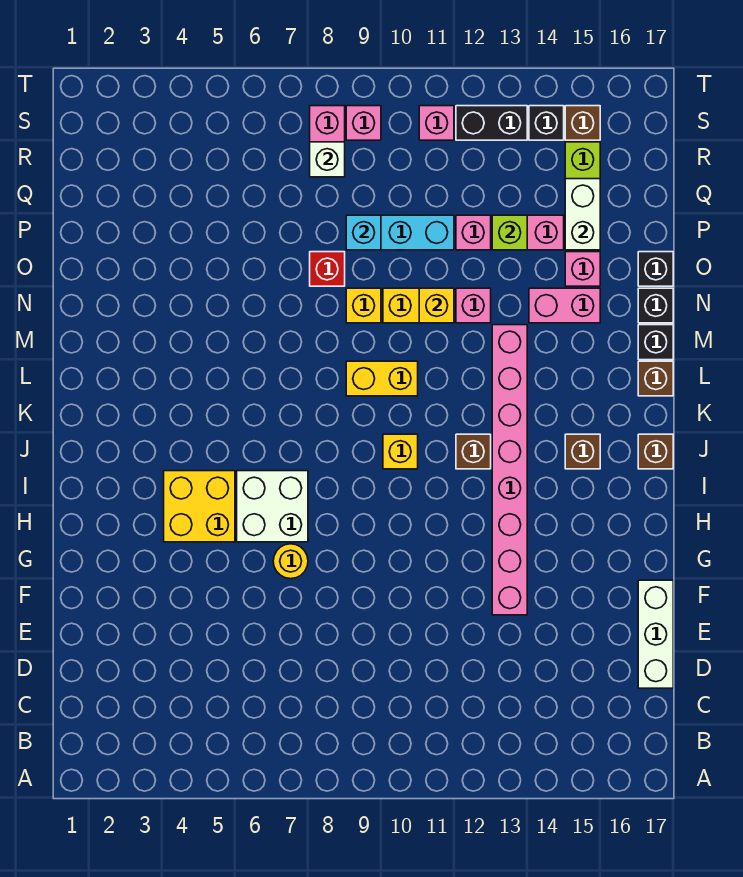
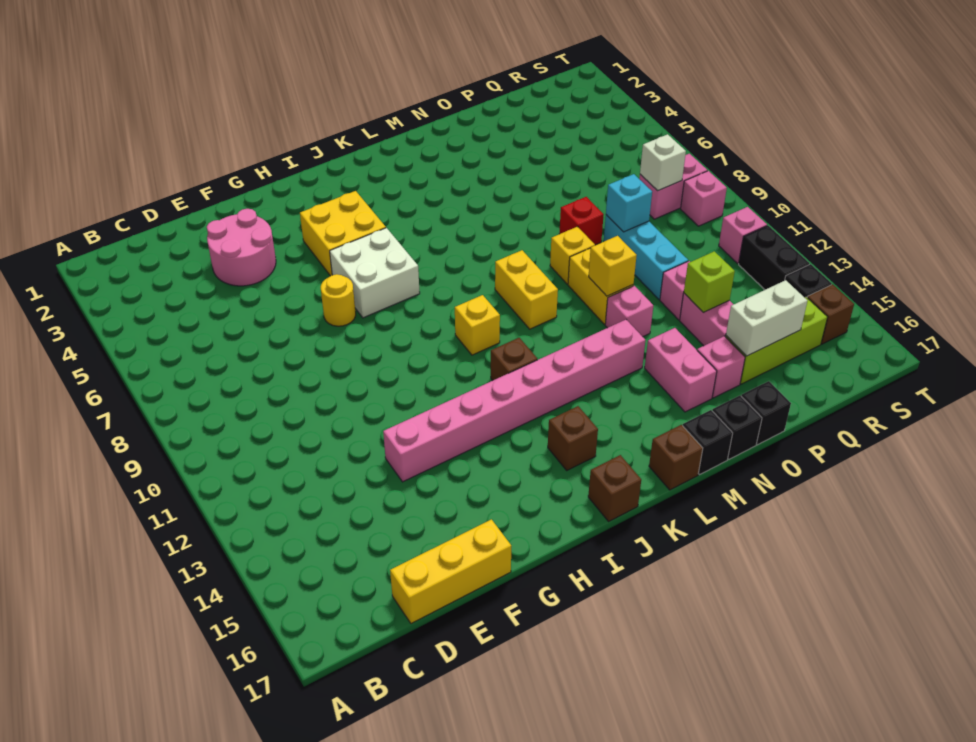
white brick D17:F17 level 1 -> yellow brick D17:F17 level 1
none -> pink round brick E3:F4 level 1

